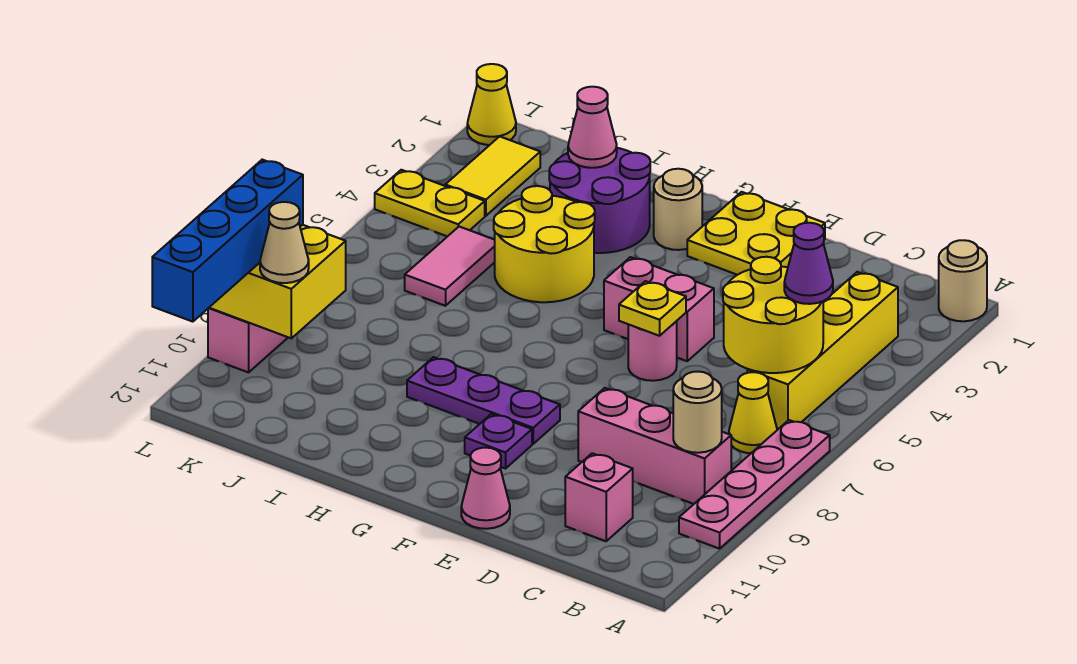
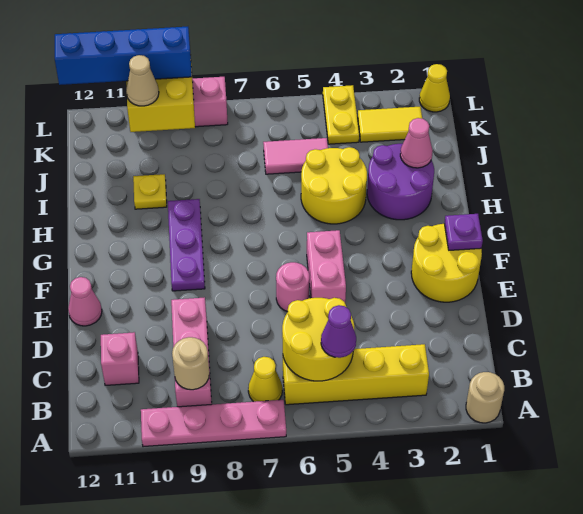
yellow plate E1:F2 level 1 -> yellow round brick E1:F2 level 1
yellow plate E6 level 2 -> yellow plate I10 level 1
purple plate F10 level 1 -> purple plate F1 level 2
tan round brick G2 level 1 -> none

